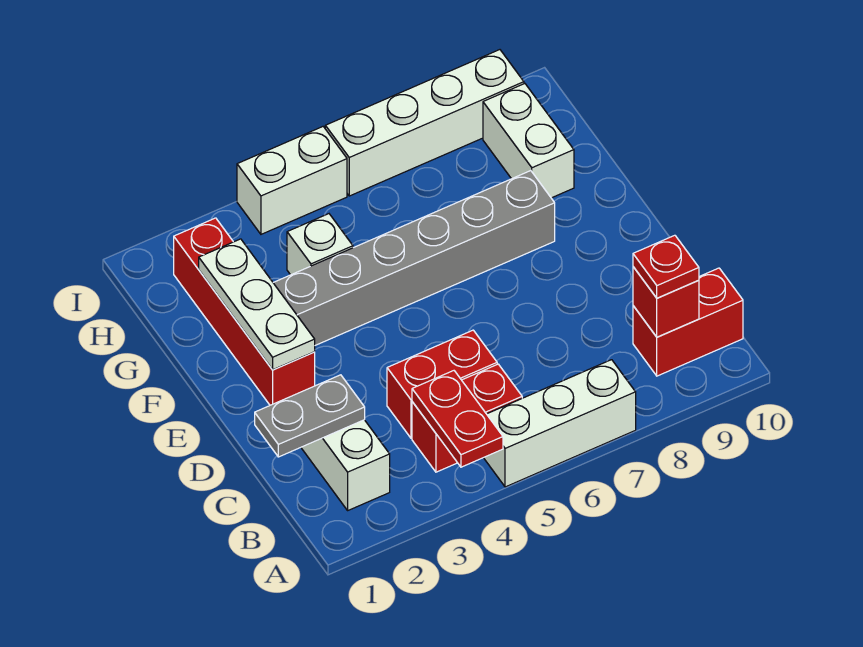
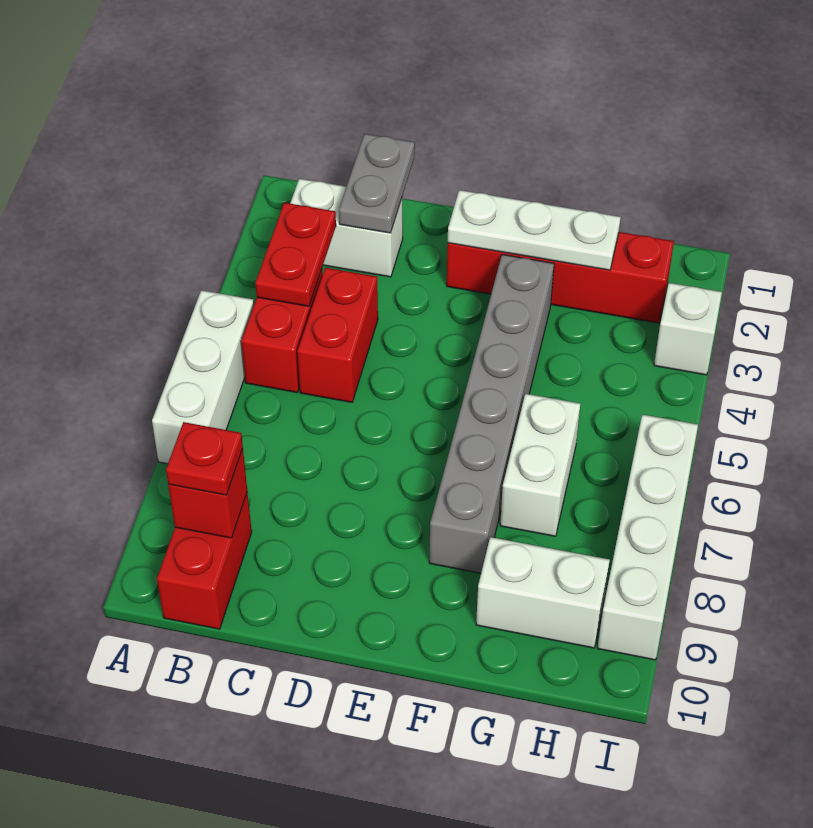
red plate A4:B4 level 2 -> red plate B3:B4 level 2
white brick G4 level 1 -> white brick I3 level 1
white brick I4:I5 level 1 -> white brick G6:G7 level 1

